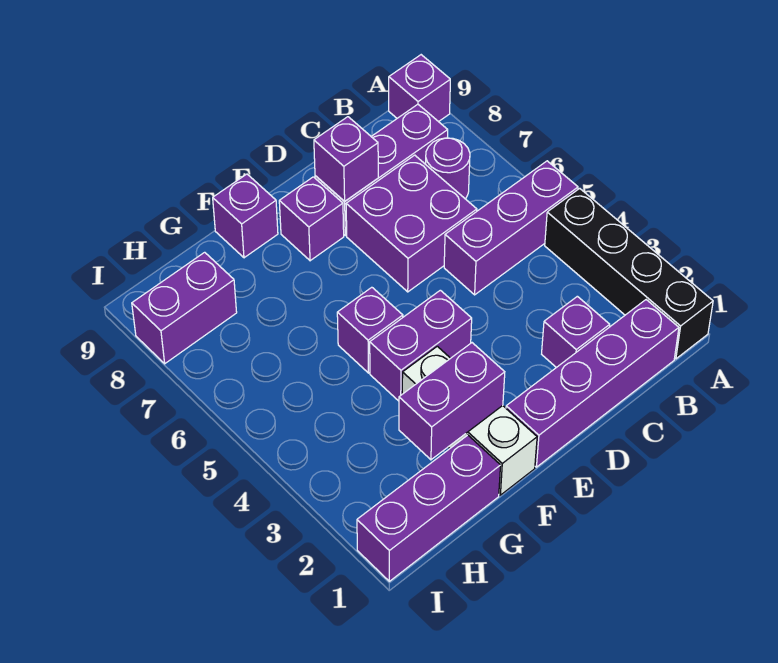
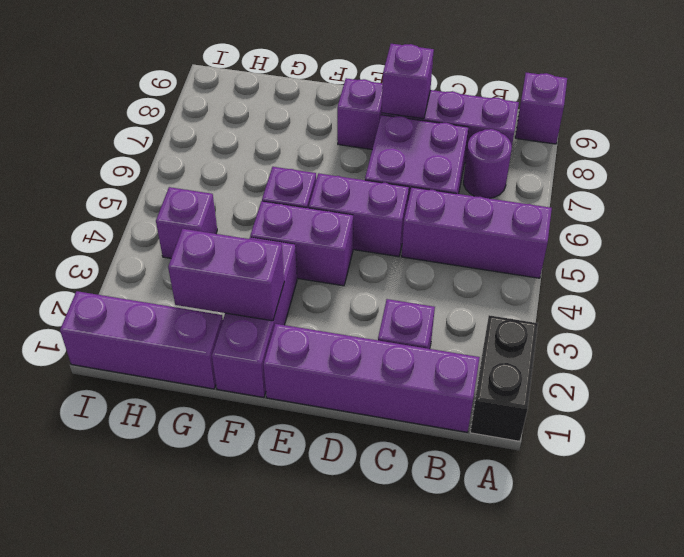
black brick A1:A4 level 1 -> black brick A1:A2 level 1
white brick F1:F3 level 1 -> purple brick F1:F3 level 1
purple brick F9 level 1 -> purple brick H4 level 1
purple brick H8:I8 level 1 -> purple brick D5:E5 level 1

